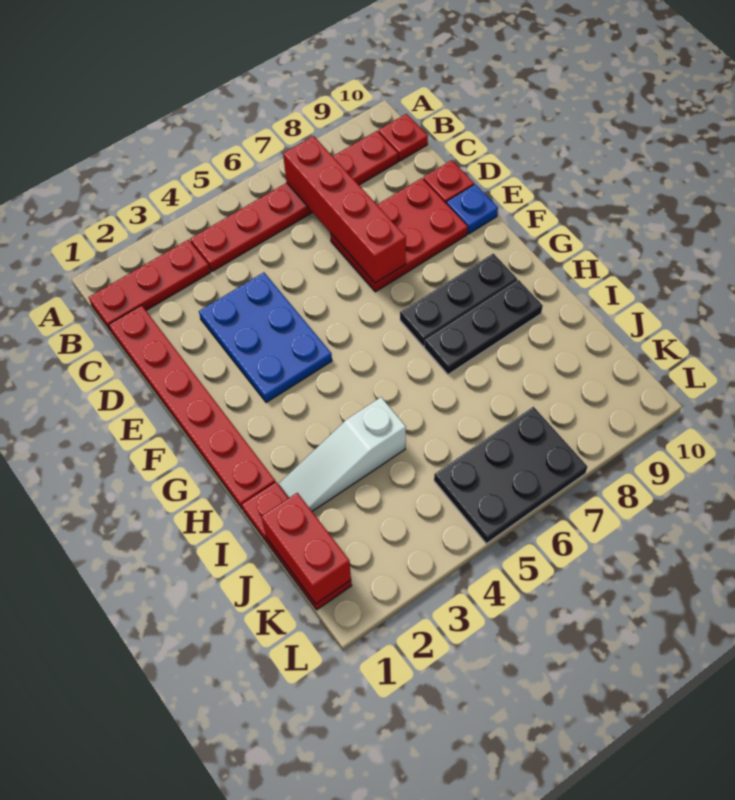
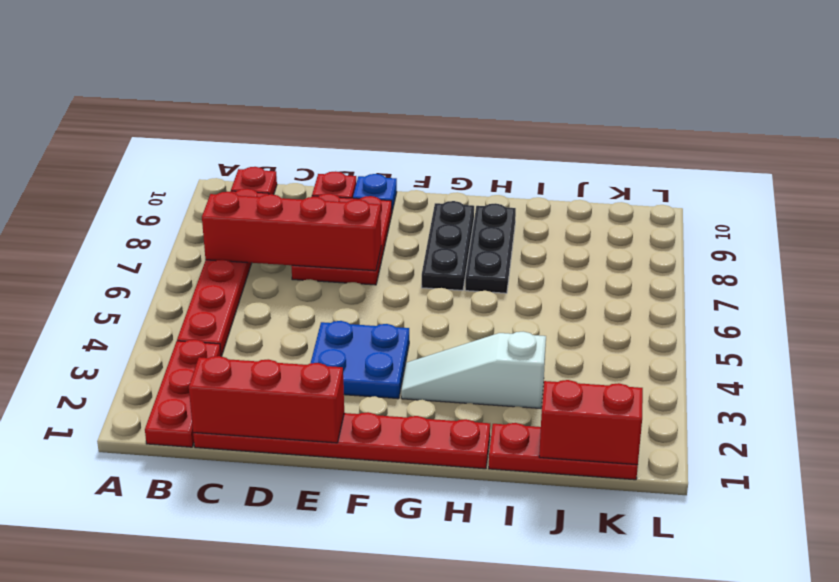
none -> red brick C1:E1 level 2
blue plate D3:F4 level 1 -> blue plate E3:F4 level 1
white slope I2:I4 level 1 top 4 -> white slope G3:I3 level 1 top I
black plate K5:L7 level 1 -> none

